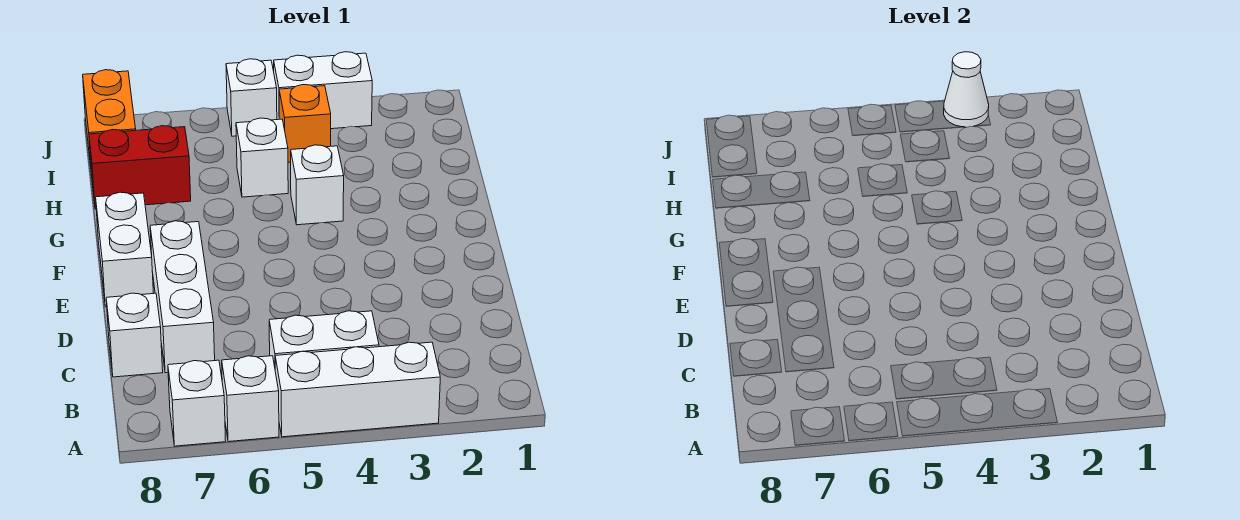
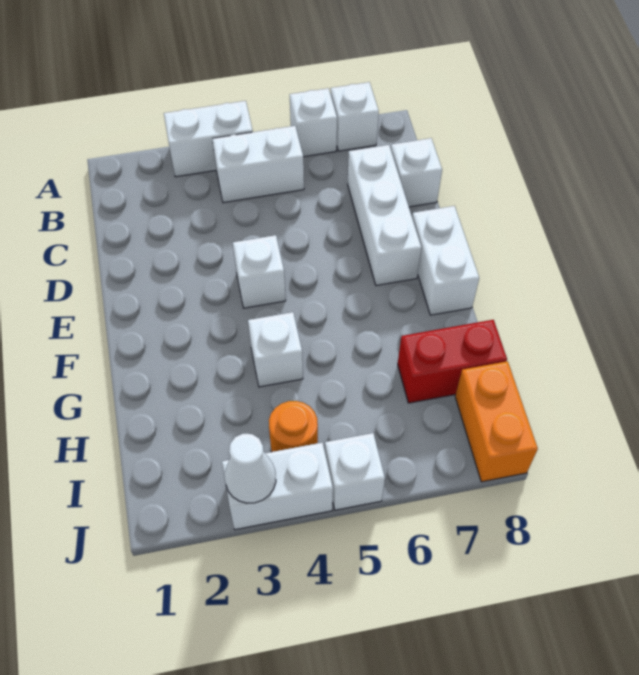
white brick A3:A5 level 1 -> white brick A3:A4 level 1
white brick H5 level 1 -> white brick E4 level 1
orange brick I4 level 1 -> orange round brick I4 level 1

